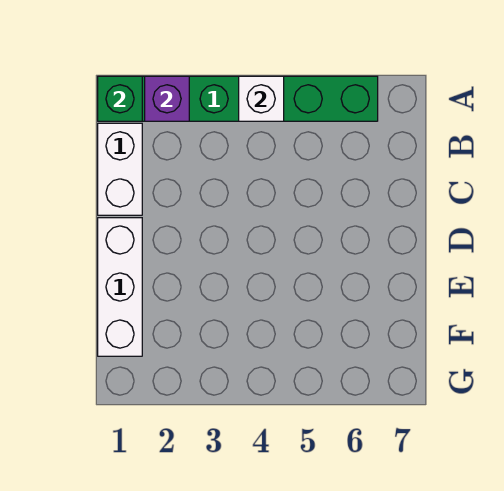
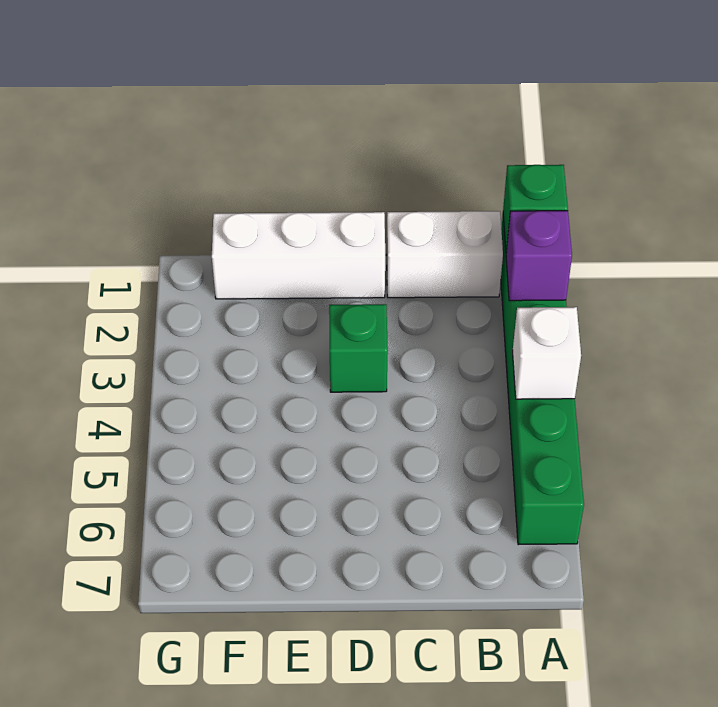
none -> green brick D3 level 1

